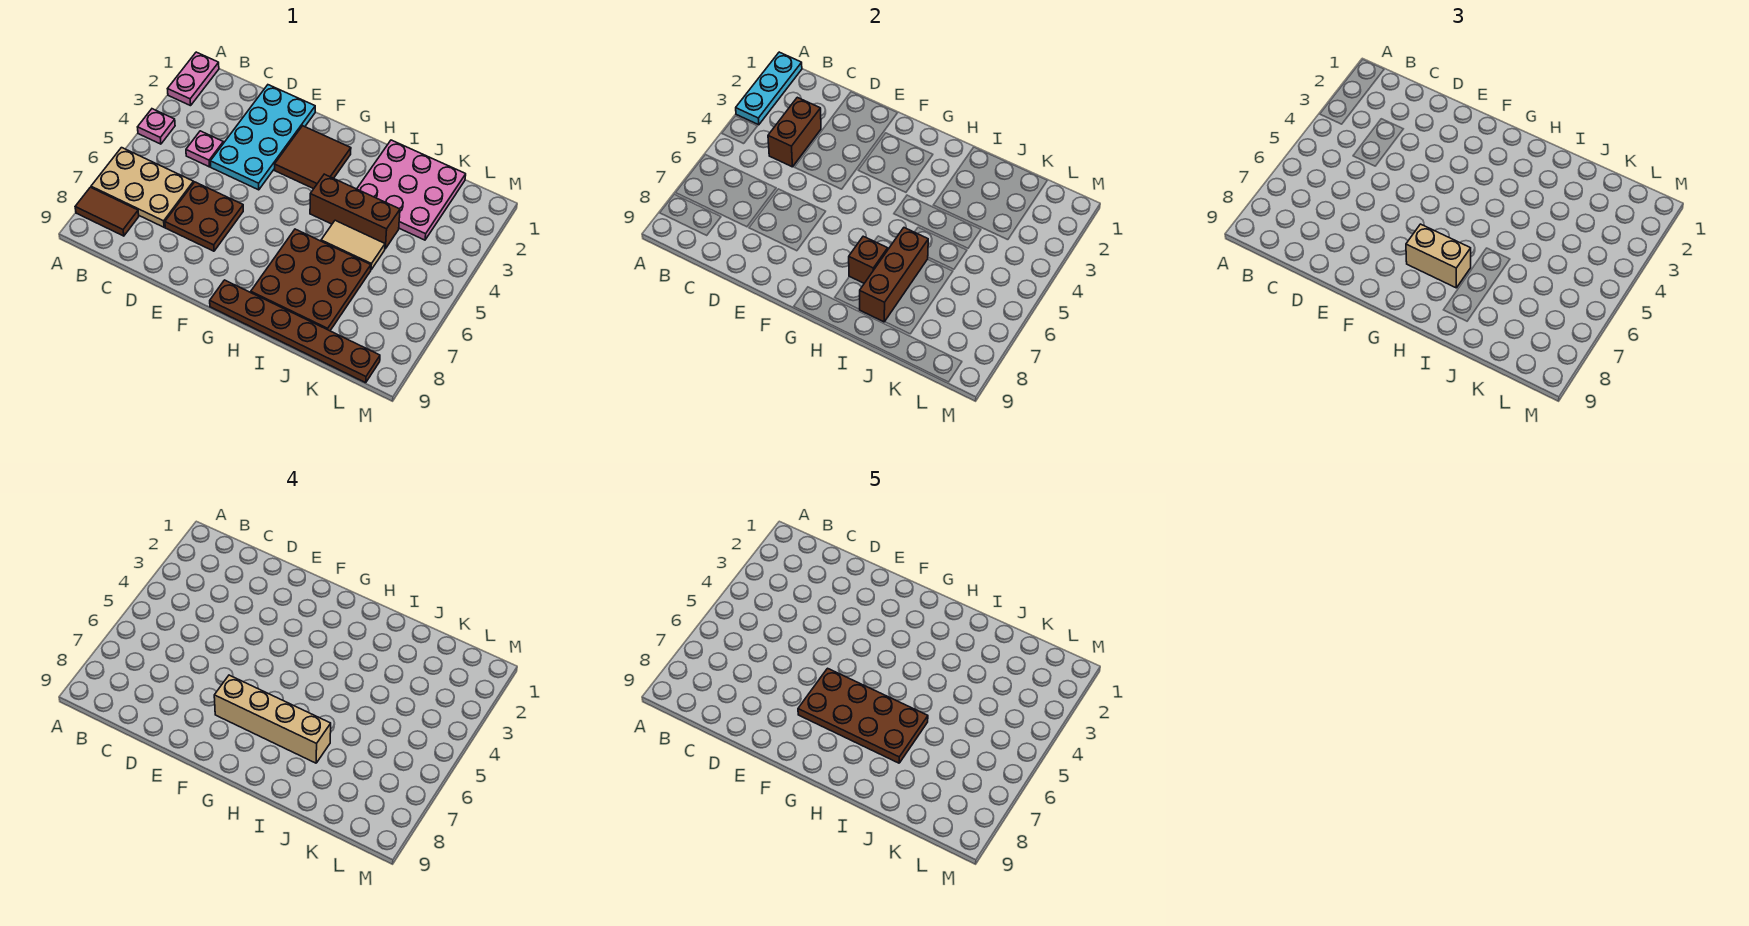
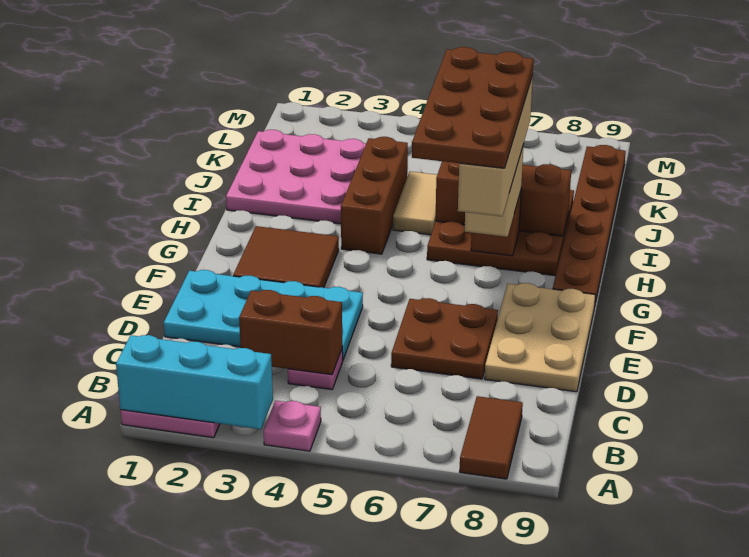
cyan plate A1:A3 level 2 -> cyan brick A1:A3 level 2
tan plate A6:C7 level 1 -> tan plate D8:F9 level 1

